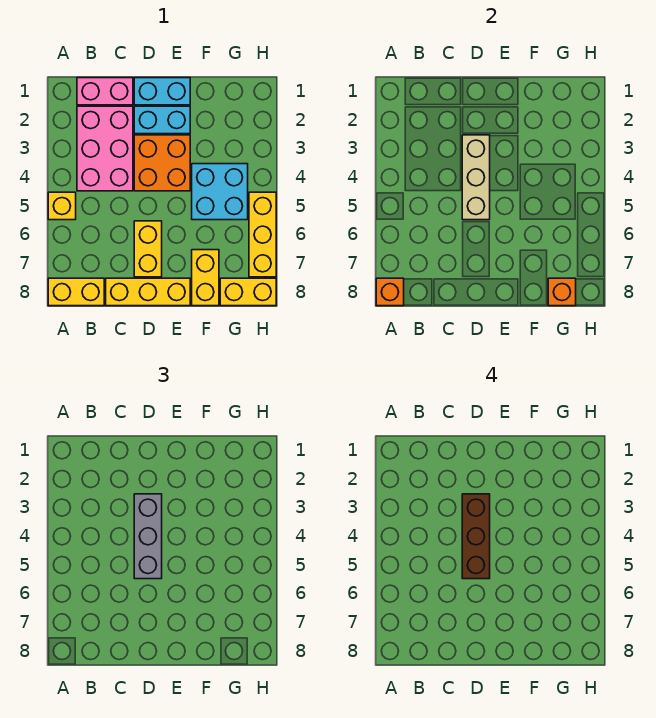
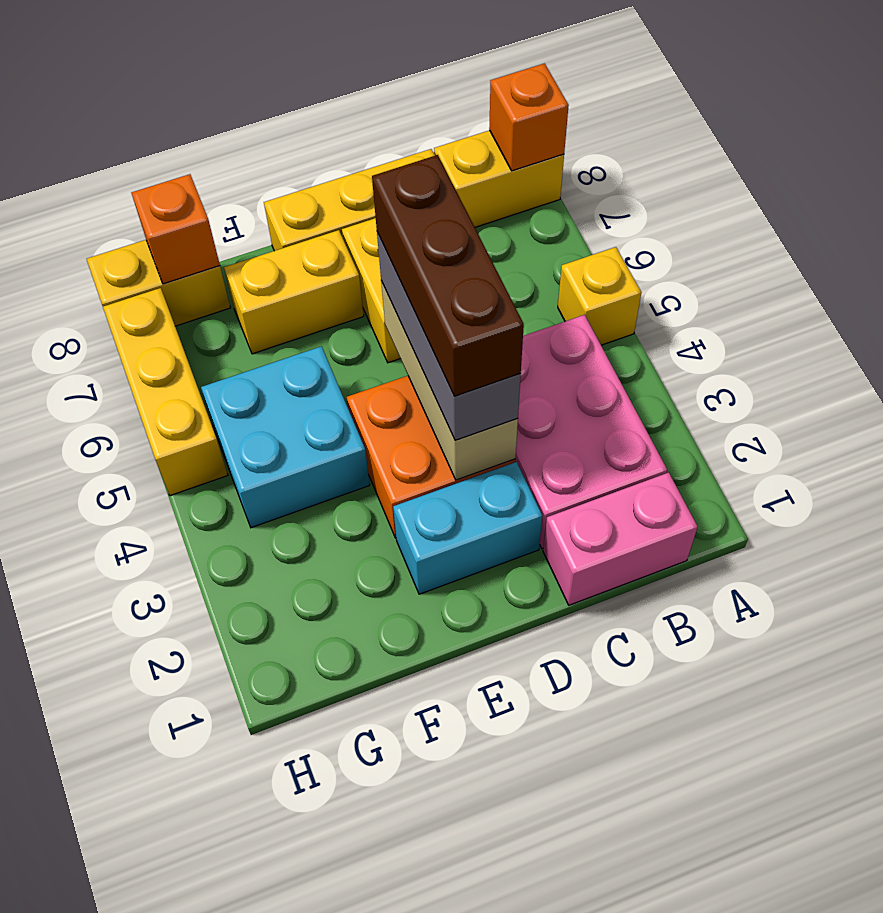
cyan brick D1:E1 level 1 -> none
yellow brick F7:F8 level 1 -> yellow brick E7:F7 level 1

